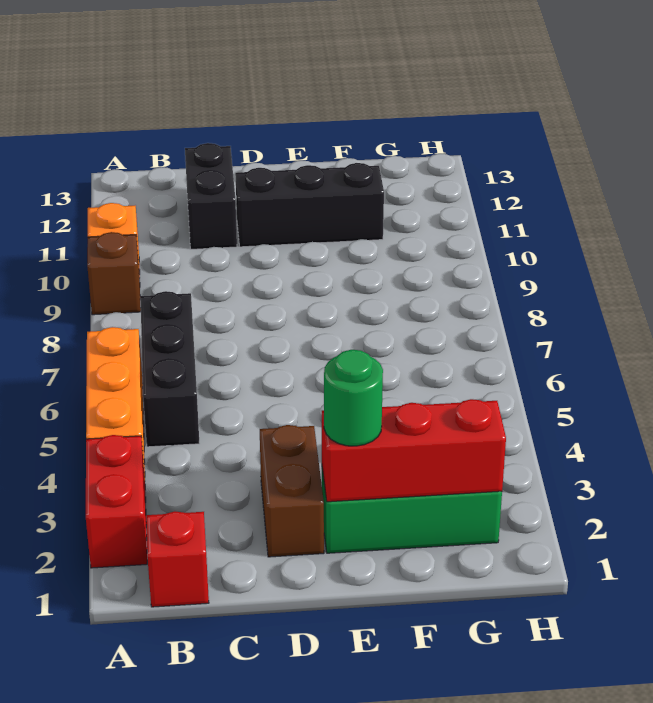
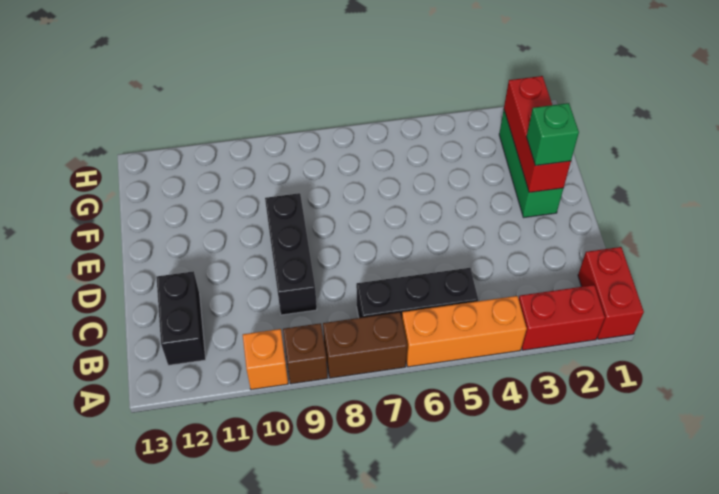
red brick B1 level 1 -> red brick A1:B1 level 1
black brick C11:C12 level 1 -> black brick B12:C12 level 1
brown brick D2:D3 level 1 -> brown brick A7:A8 level 1
black brick D11:F11 level 1 -> black brick C9:E9 level 1
green round brick E2 level 3 -> green brick E2 level 3

